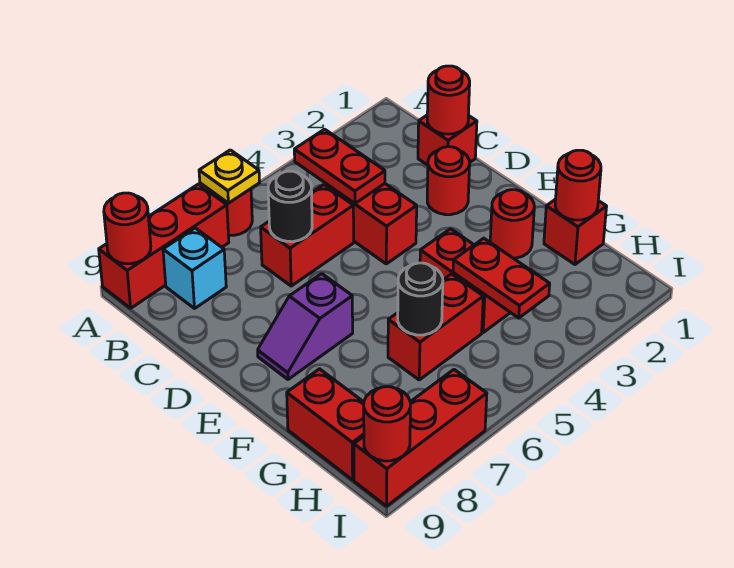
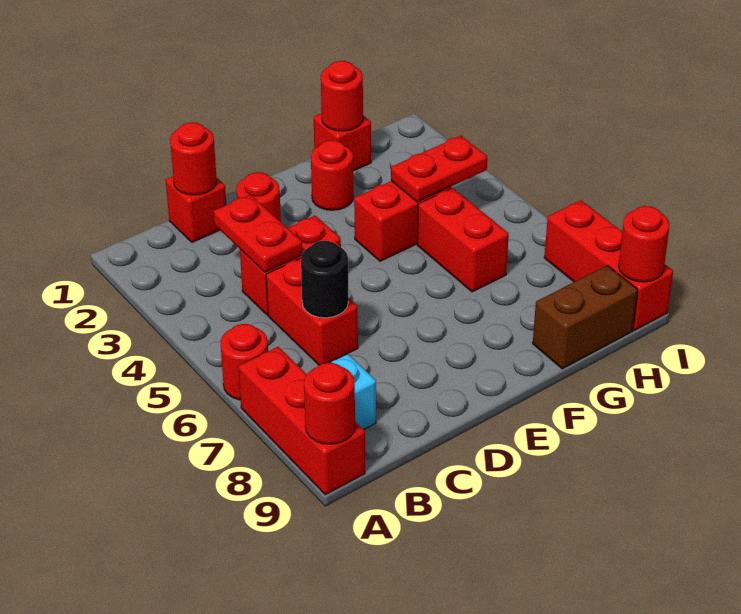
yellow plate A6 level 2 -> none
red plate B4:C4 level 2 -> red plate C3:C4 level 2
purple slope E7:E8 level 1 top 7 -> none
black round brick G6 level 2 -> none
red brick G9:H9 level 1 -> brown brick G9:H9 level 1

